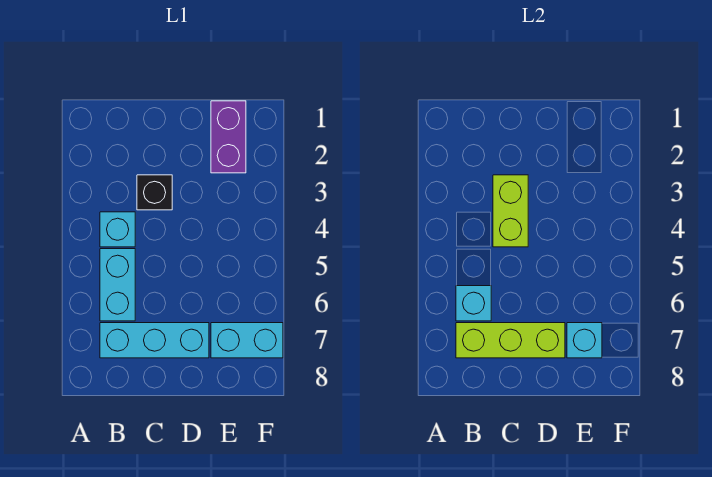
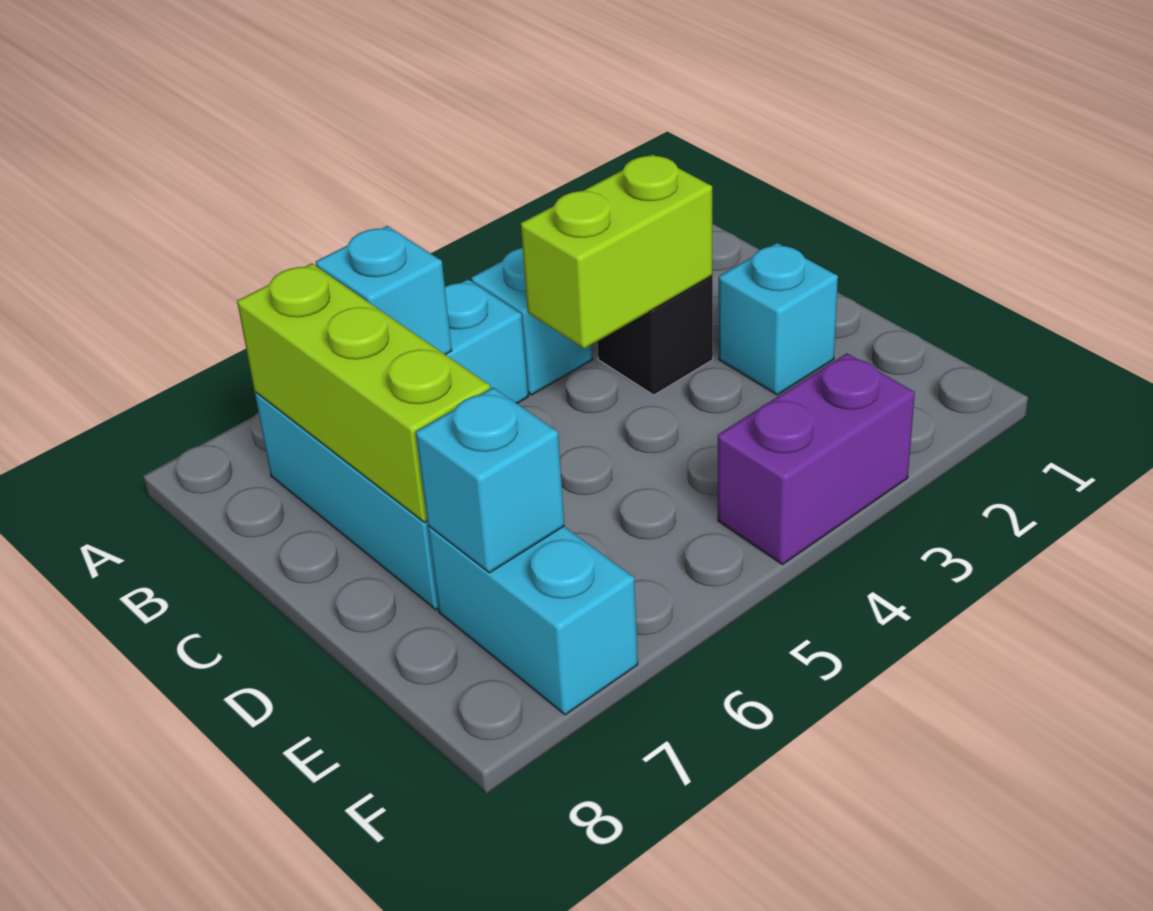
none -> cyan brick D2 level 1
purple brick E1:E2 level 1 -> purple brick F3:F4 level 1

